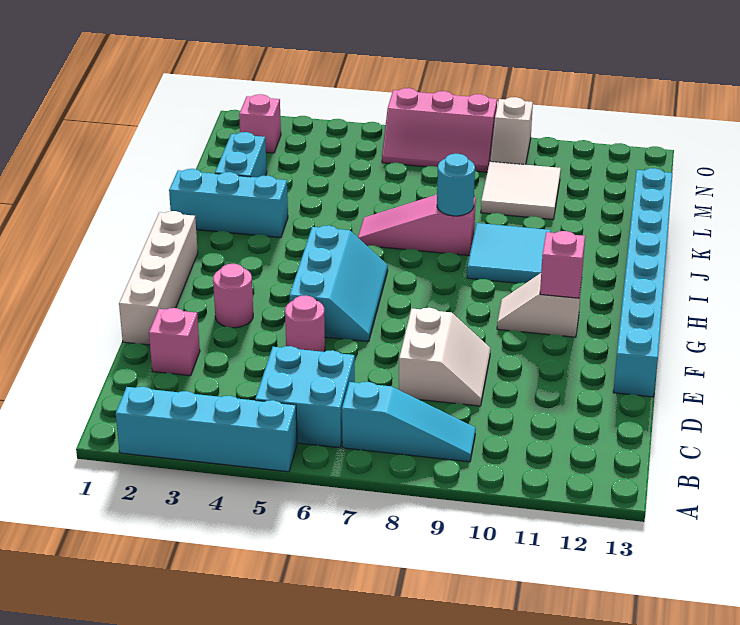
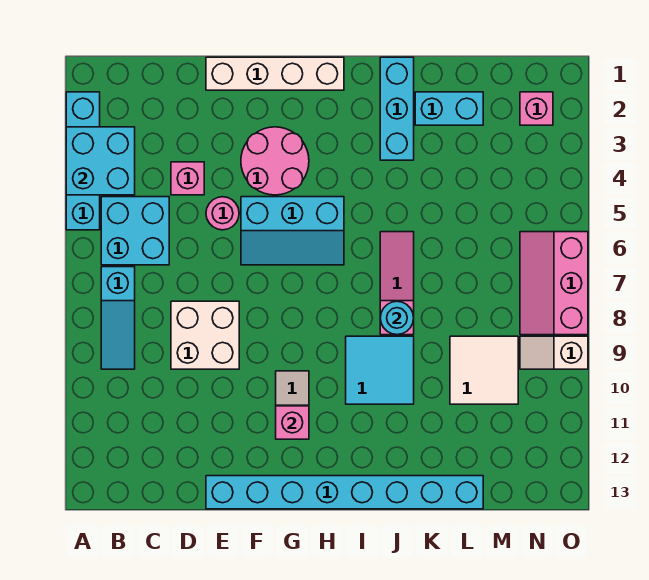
none -> cyan brick A3:B4 level 2
pink brick D2 level 1 -> pink brick D4 level 1
white slope D8:E9 level 1 top 8 -> white brick D8:E9 level 1
pink round brick F3 level 1 -> pink round brick F3:G4 level 1

